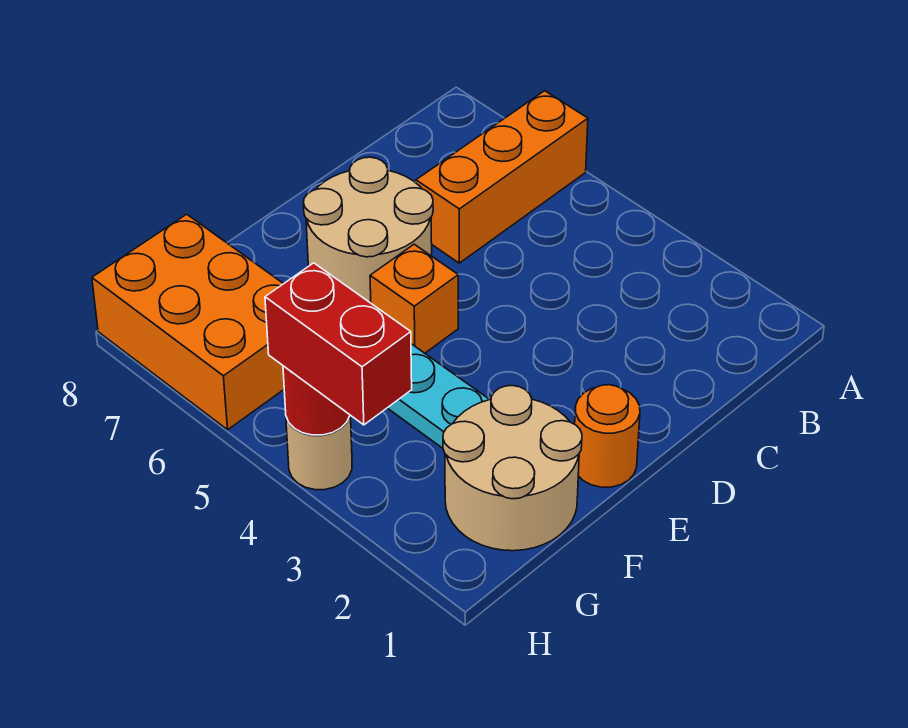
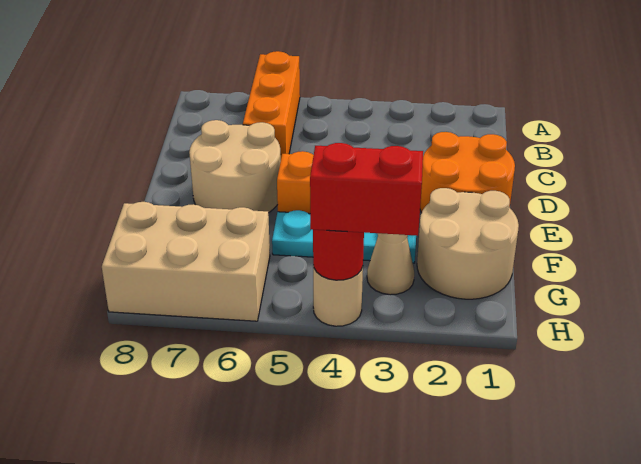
orange round brick E1 level 1 -> orange round brick D1:E2 level 1
none -> tan cone G3 level 1
orange brick G6:H8 level 1 -> tan brick G6:H8 level 1

